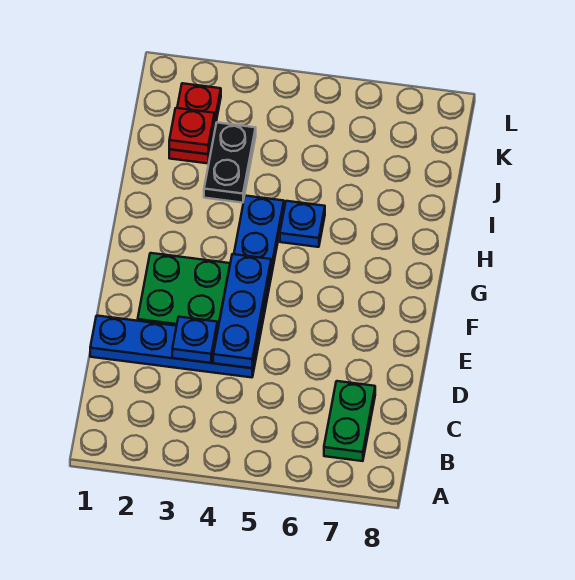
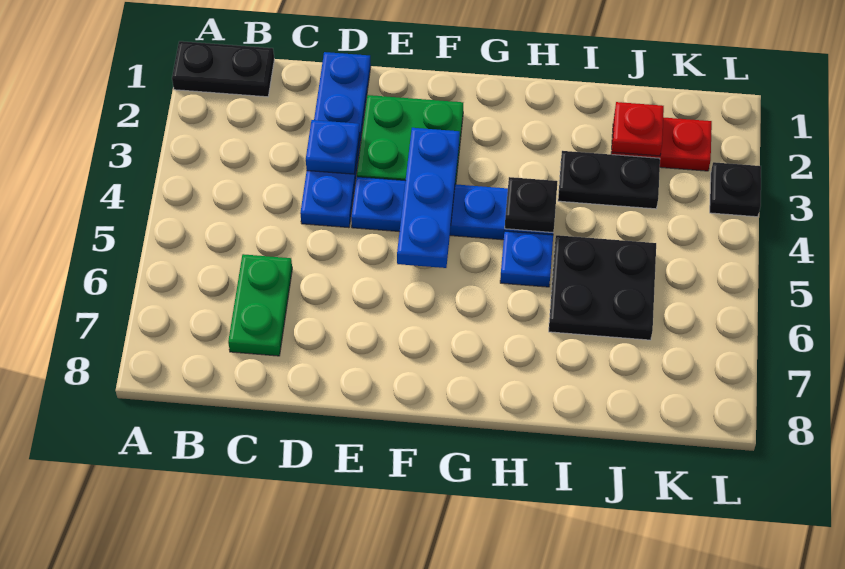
none -> black plate A1:B1 level 1
green plate B7:C7 level 1 -> green plate C6:C7 level 1
blue plate D4:F4 level 2 -> blue plate F3:F5 level 2
none -> black plate H4 level 2
none -> black plate I5:J6 level 1
none -> black plate L3 level 1

